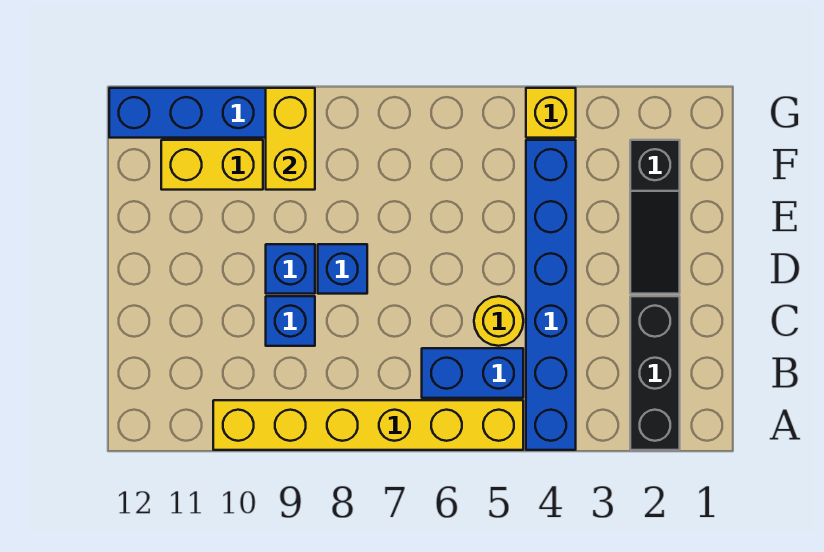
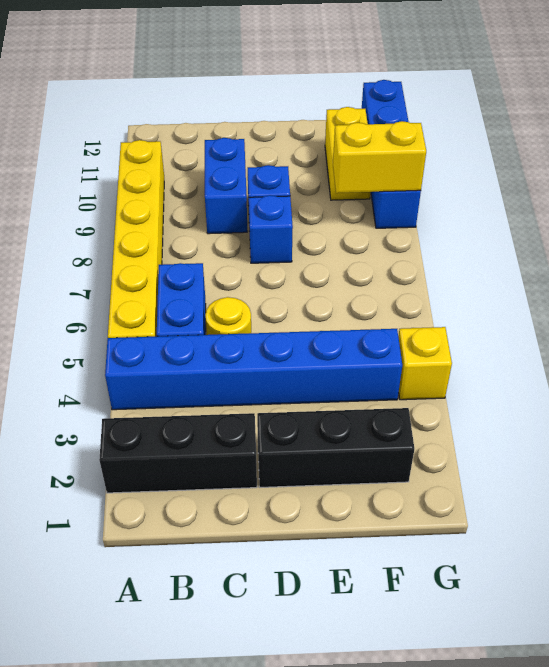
blue brick C9 level 1 -> blue brick C9:C10 level 1
black slope D2:F2 level 1 top F -> black brick D2:F2 level 1

